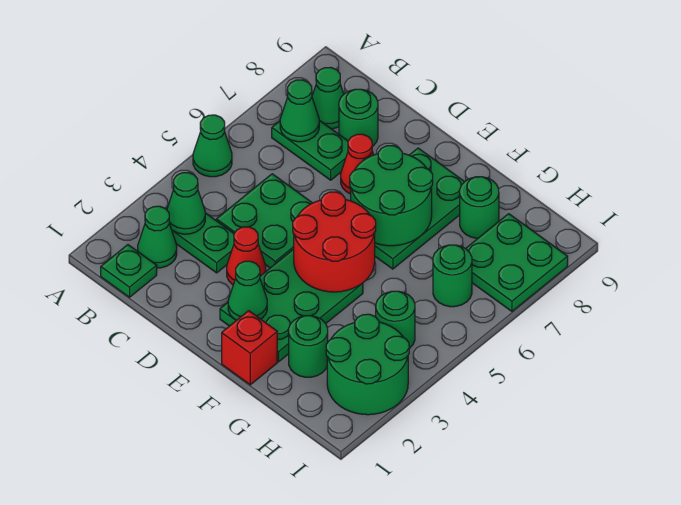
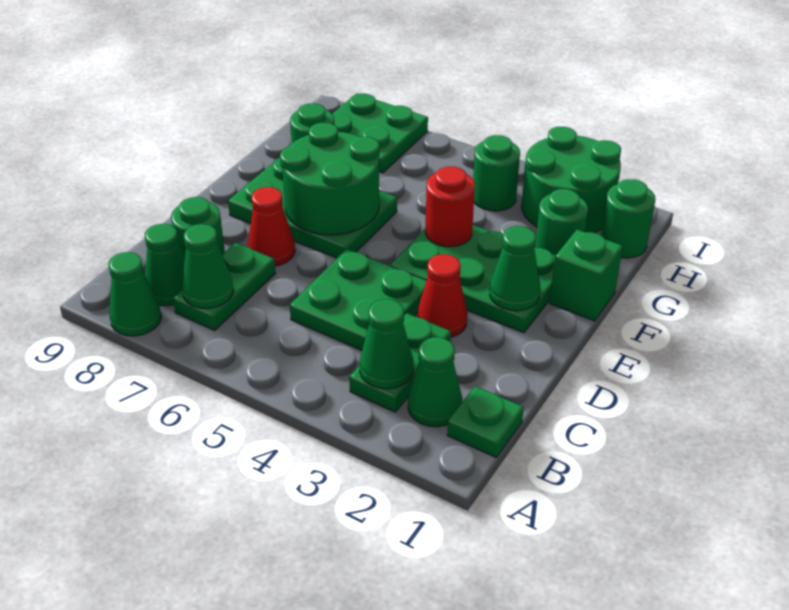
green cone A5 level 1 -> green cone A8 level 1
red round brick E4:F5 level 2 -> red round brick F4 level 2
red brick F1 level 1 -> green brick F1 level 1
green round brick H6 level 1 -> green round brick H1 level 1

